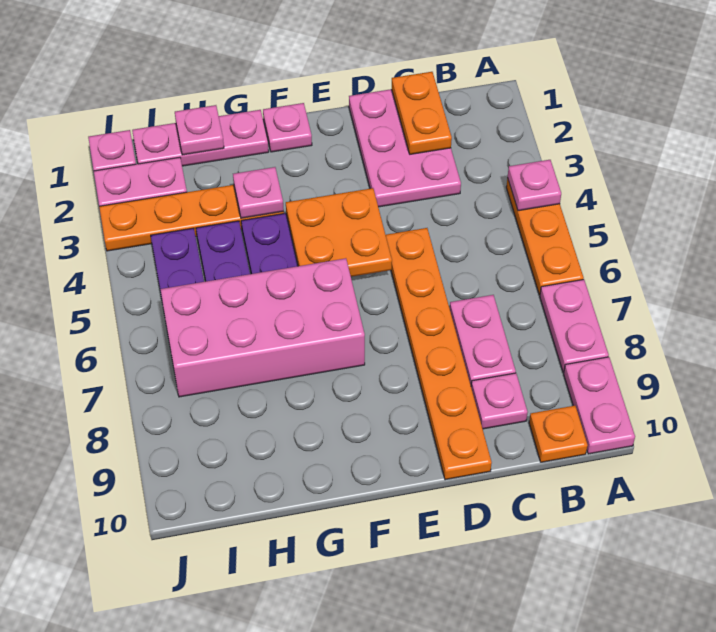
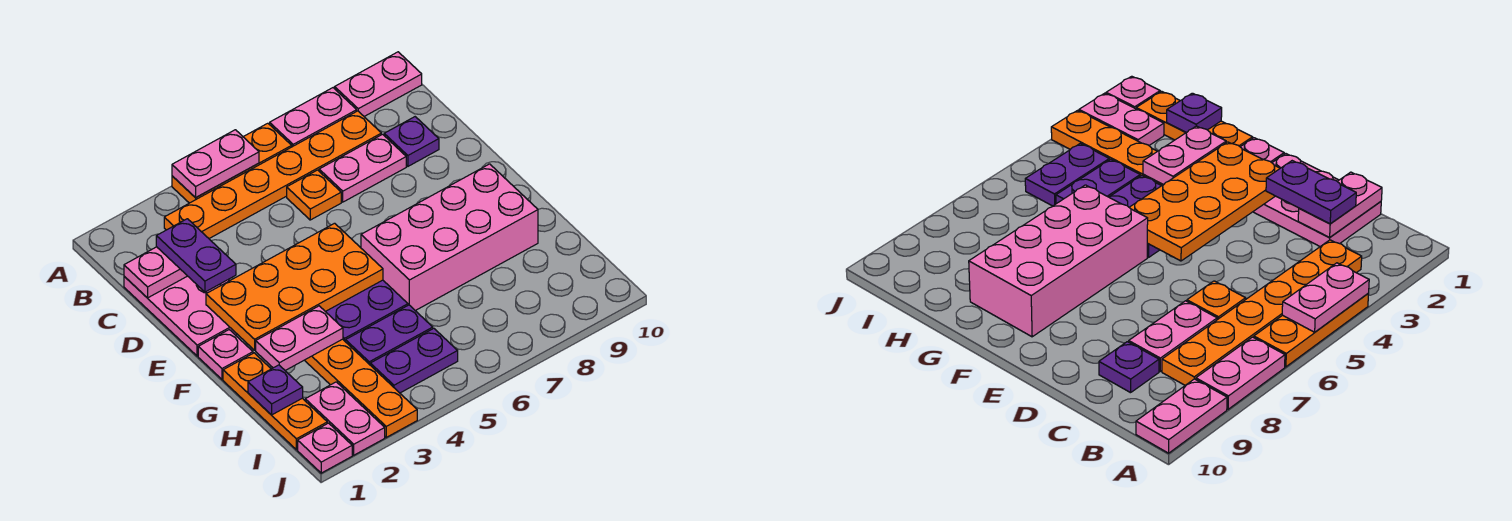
pink plate A4 level 2 -> pink plate A4:A5 level 2
orange plate B10 level 1 -> orange plate C6 level 1
pink plate C1:D3 level 1 -> pink plate C1:E2 level 1
orange plate C1:C2 level 2 -> pink plate C1:C2 level 2
none -> purple plate C2:D2 level 3
pink plate C9 level 1 -> purple plate C9 level 1
orange plate D5:D10 level 1 -> orange plate B3:B8 level 1
orange plate E4:F5 level 2 -> orange plate E2:F5 level 2
pink brick F6:I7 level 1 -> pink brick F6:G9 level 1
pink plate G1:I1 level 1 -> orange plate G1:I1 level 1
pink plate G3 level 2 -> pink plate G2:G3 level 2
pink plate H1 level 2 -> purple plate H1 level 2

